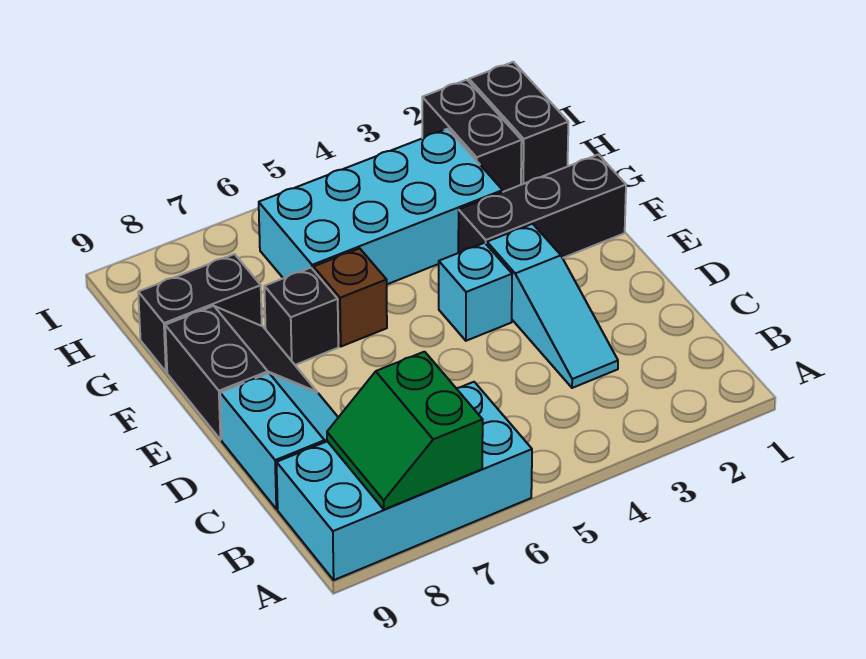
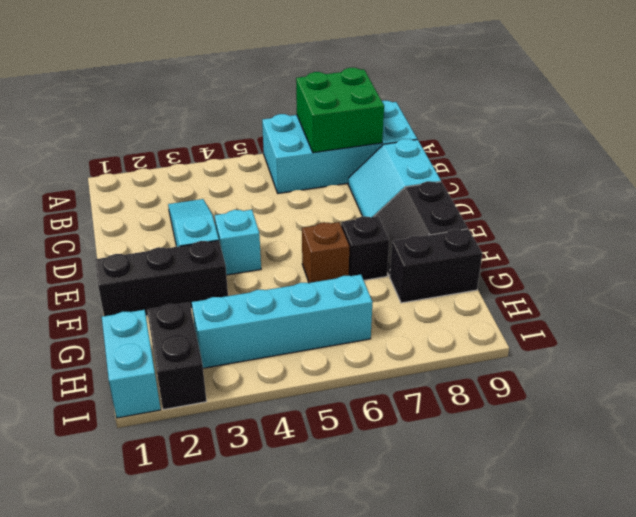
green slope A7:B8 level 2 top 7 -> green brick A7:B8 level 2
cyan brick G3:H6 level 1 -> cyan brick H3:H6 level 1
black brick H1:I1 level 1 -> cyan brick H1:I1 level 1

